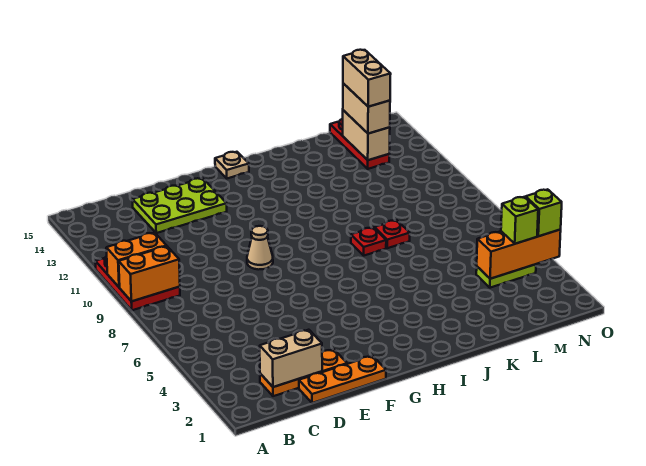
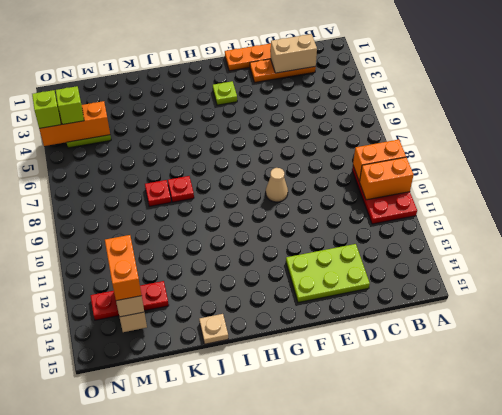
none -> lime plate G3 level 1
tan plate H15 level 1 -> tan plate J15 level 1
red plate M13:M15 level 1 -> red plate L13:N13 level 1
tan brick M13:M14 level 4 -> orange brick M13:M14 level 4

